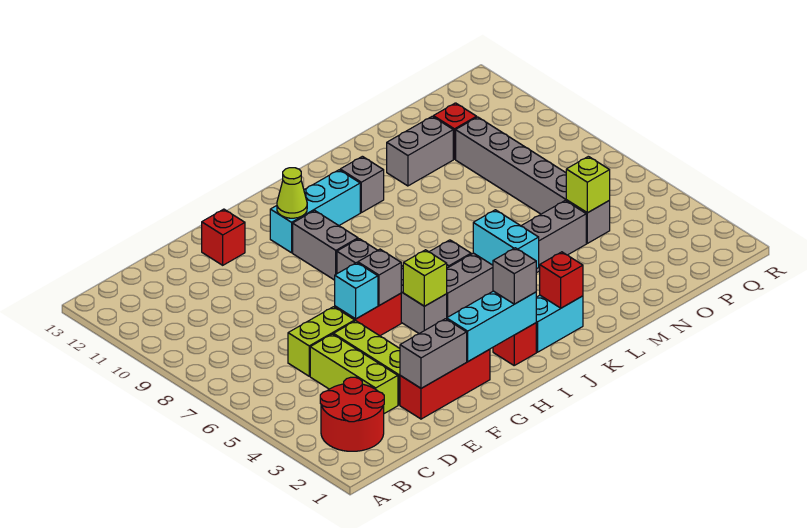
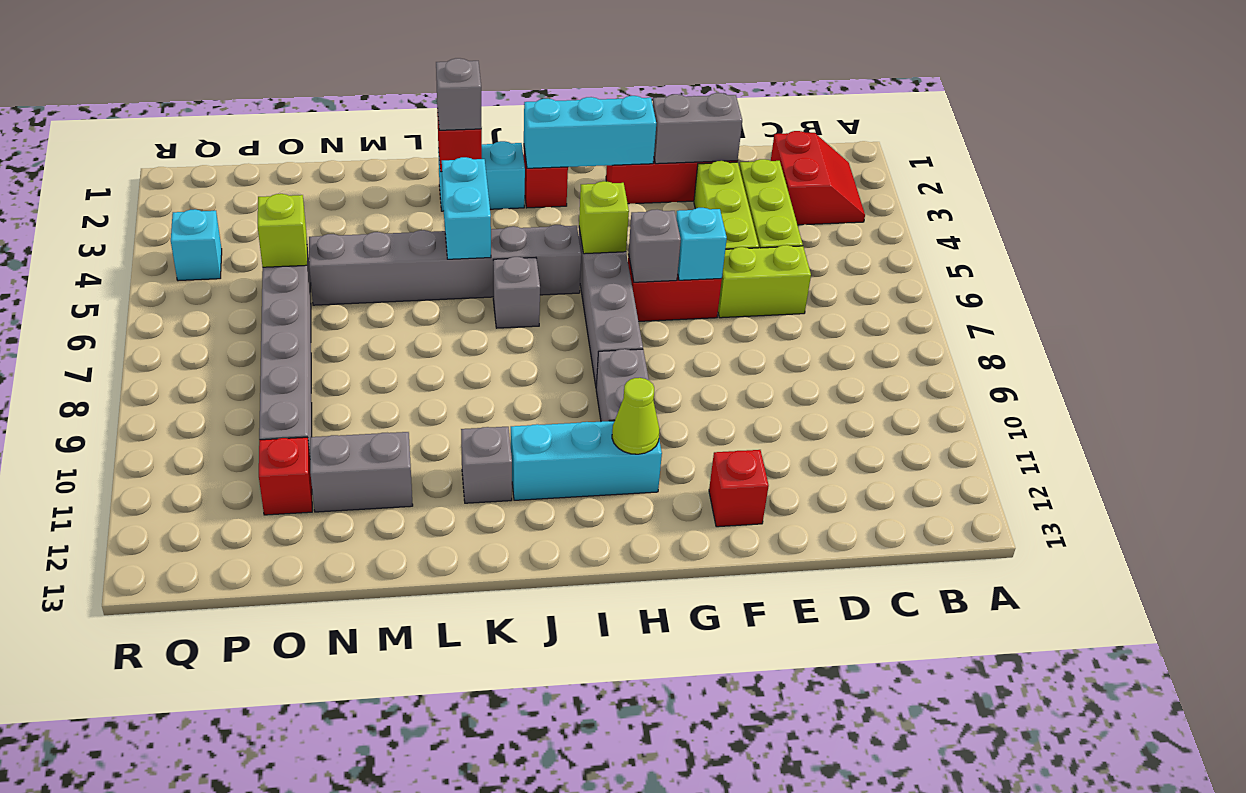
red round brick B2:C3 level 1 -> red slope B2:C3 level 1 top C
grey brick I2 level 3 -> grey brick K2 level 3
none -> cyan brick Q4 level 1

